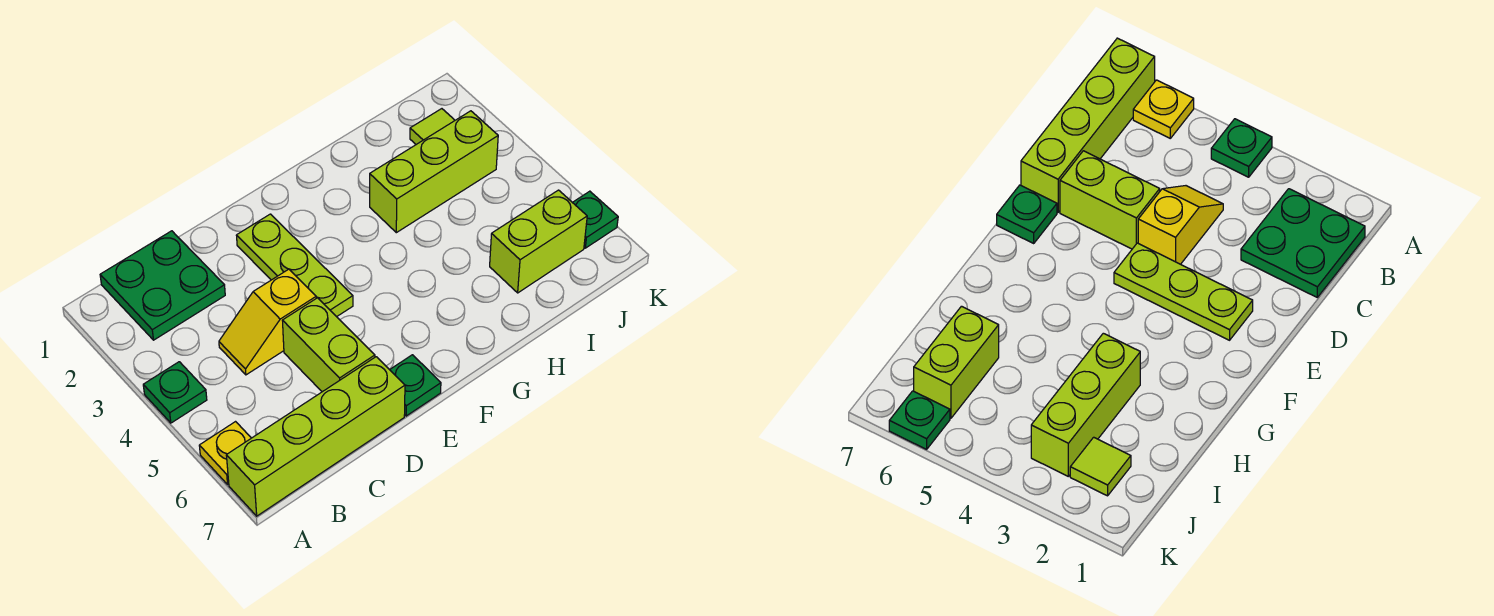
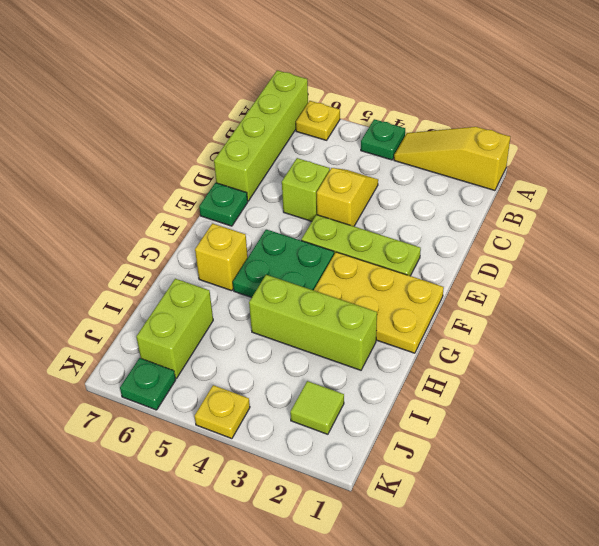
none -> yellow slope A1:A3 level 1 top 1
green plate B1:C2 level 1 -> green plate F4:G5 level 1
lime brick D5:D6 level 1 -> lime brick D5 level 1
none -> yellow plate F1:G3 level 1
none -> yellow brick G6 level 1
lime brick H3:J3 level 1 -> lime brick H2:H4 level 1
none -> yellow plate K4 level 1

